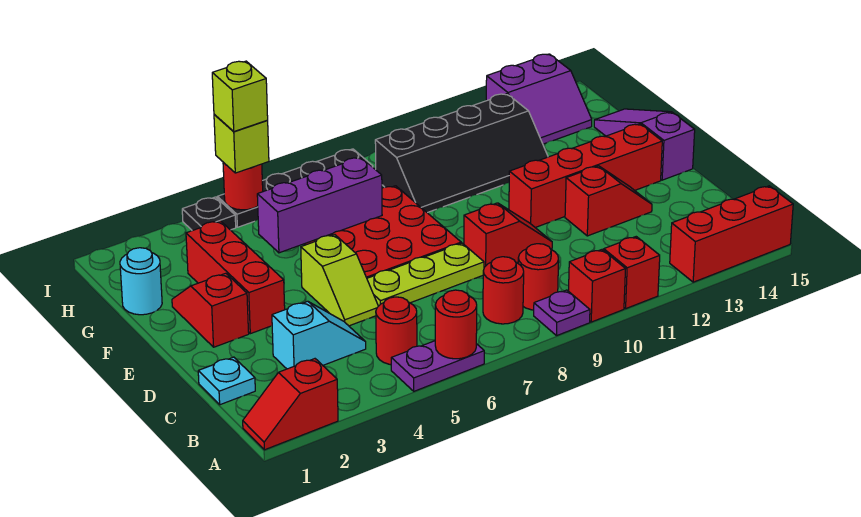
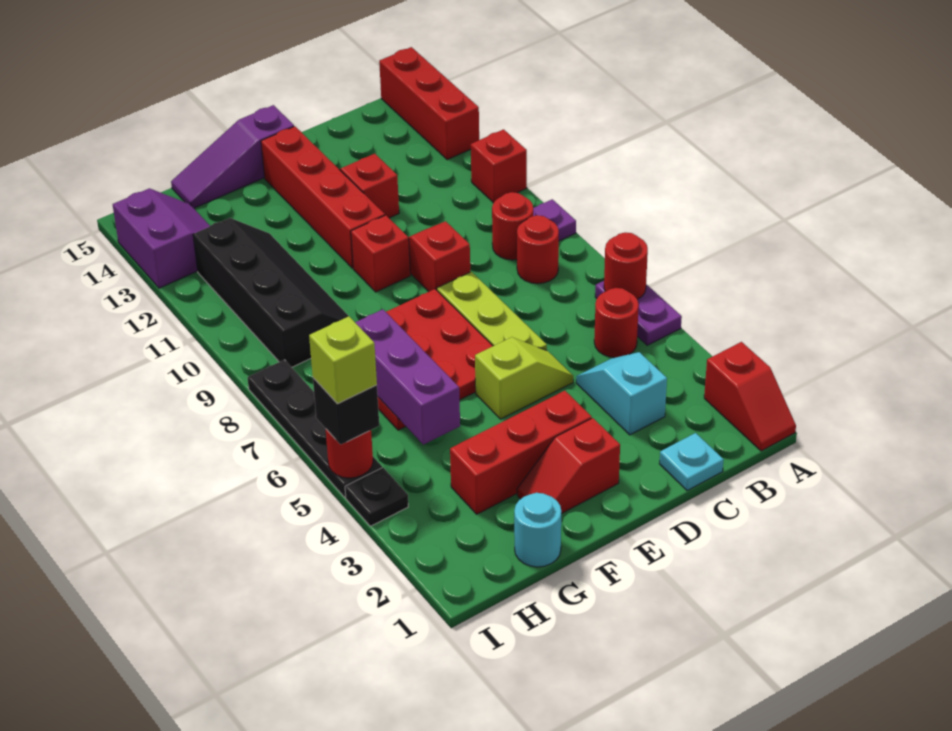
red brick A10 level 1 -> red brick E10 level 1
lime brick I5 level 3 -> black brick I5 level 3

